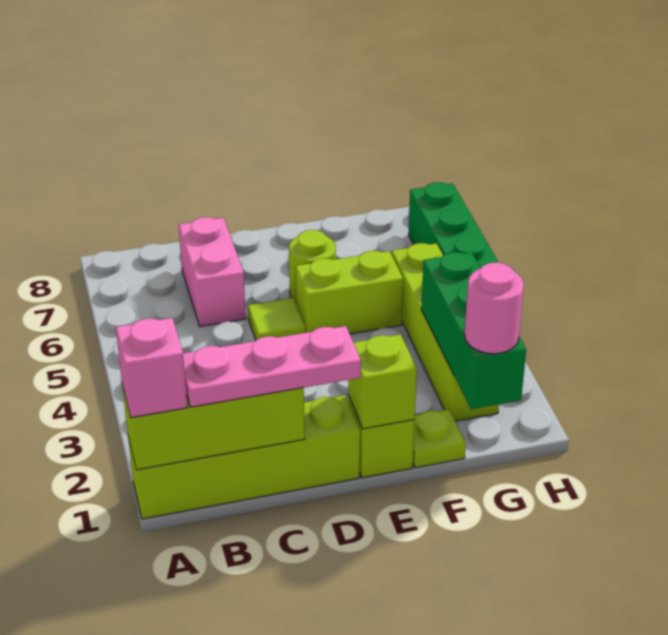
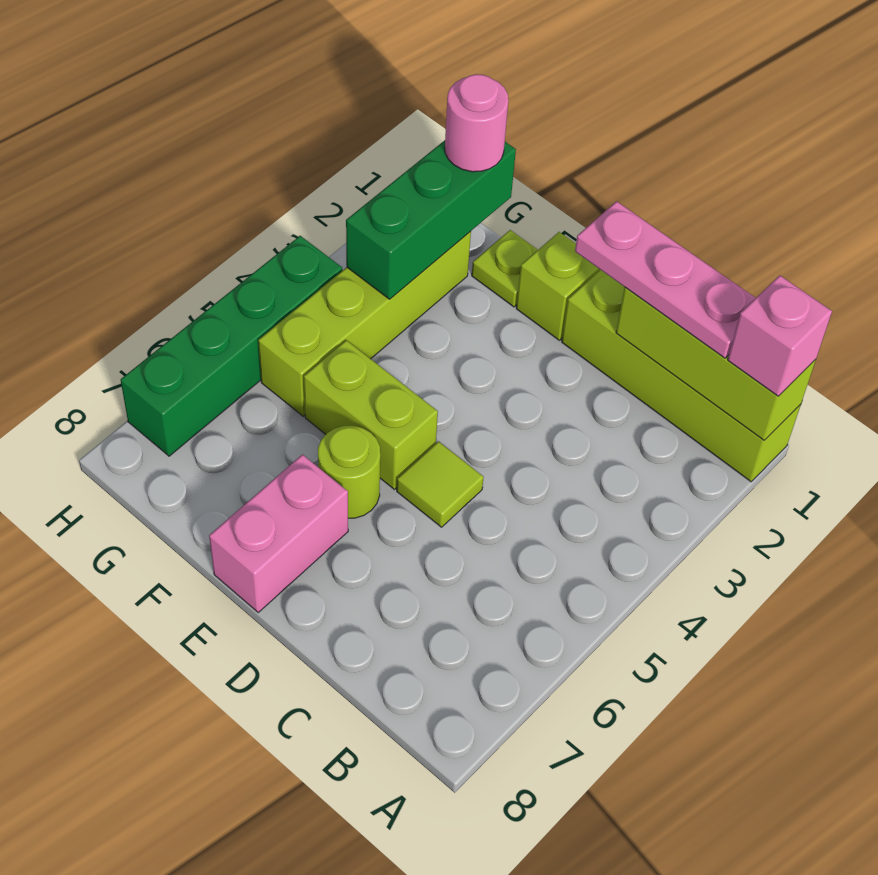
pink brick C6:C7 level 1 -> pink brick E7:E8 level 1
lime brick E1 level 2 -> none

